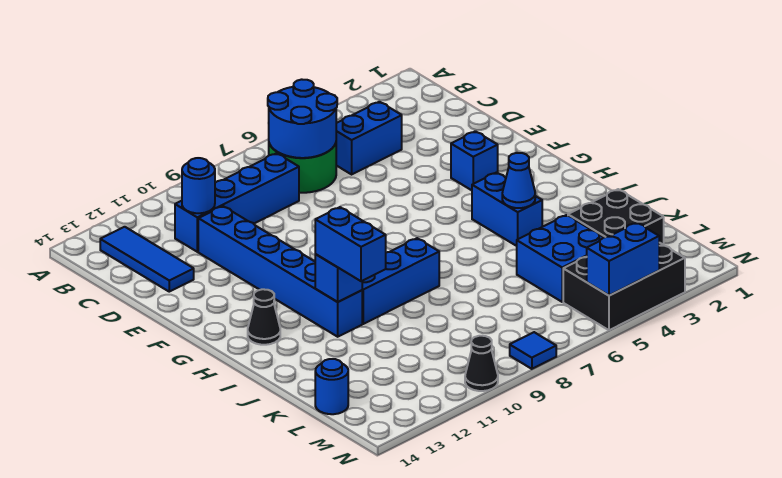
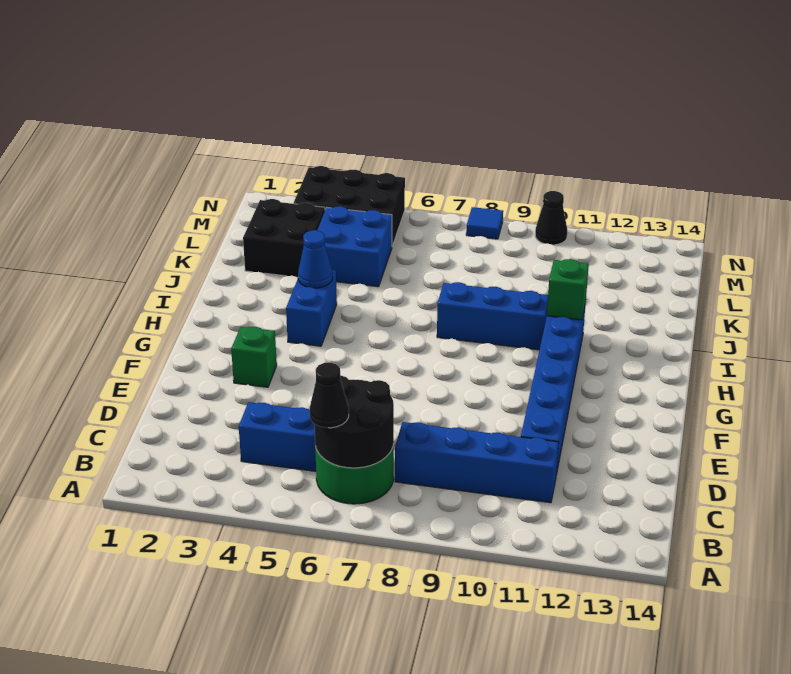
blue round brick B6:C7 level 2 -> black round brick B6:C7 level 2
blue tile B13:D13 level 1 -> none
blue round brick C11 level 2 -> none
blue brick F3 level 1 -> green brick F3 level 1
black cone H13 level 1 -> black cone B6 level 3
blue brick I11 level 2 -> green brick I11 level 2
blue brick I11:J11 level 3 -> none
blue round brick L14 level 1 -> none
blue brick N4:N5 level 2 -> none

